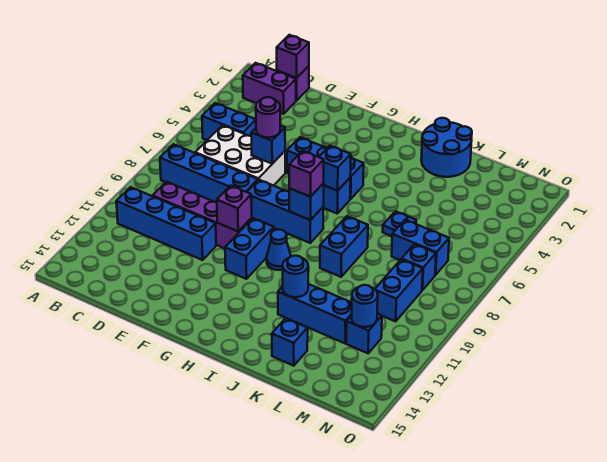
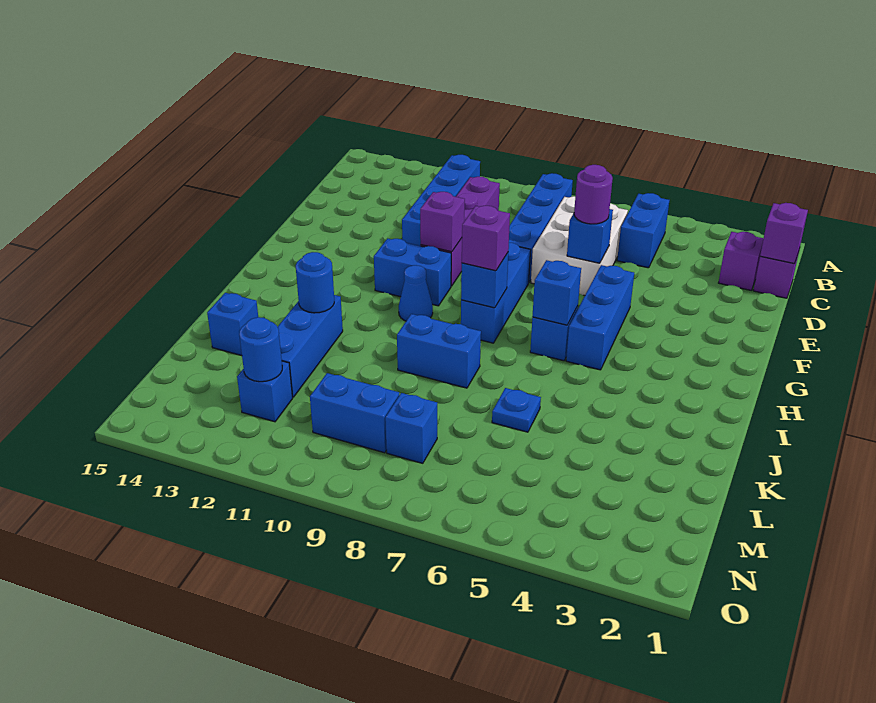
purple brick B2:C2 level 1 -> purple brick C2 level 1
blue round brick J1:K2 level 1 -> none
blue brick L7:M7 level 1 -> none

